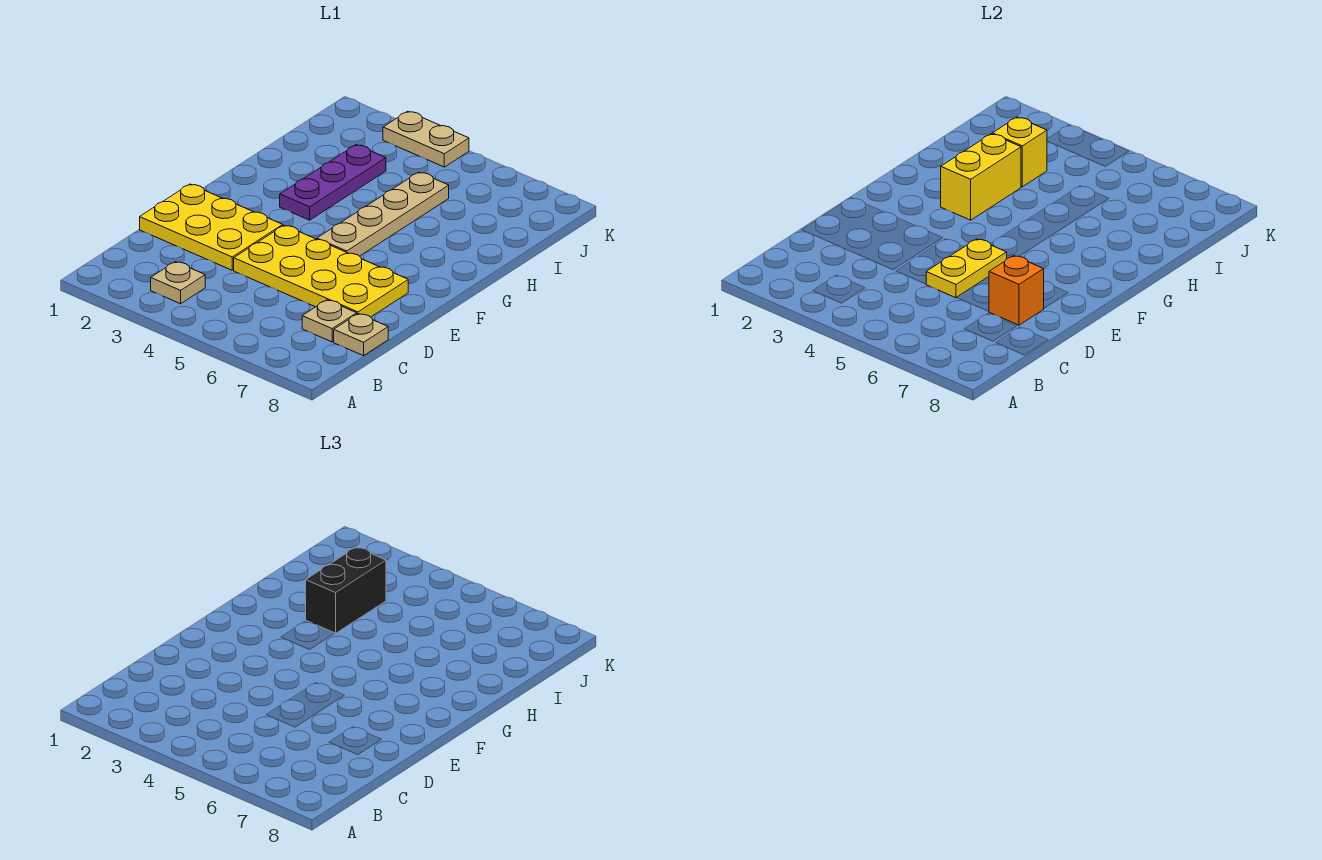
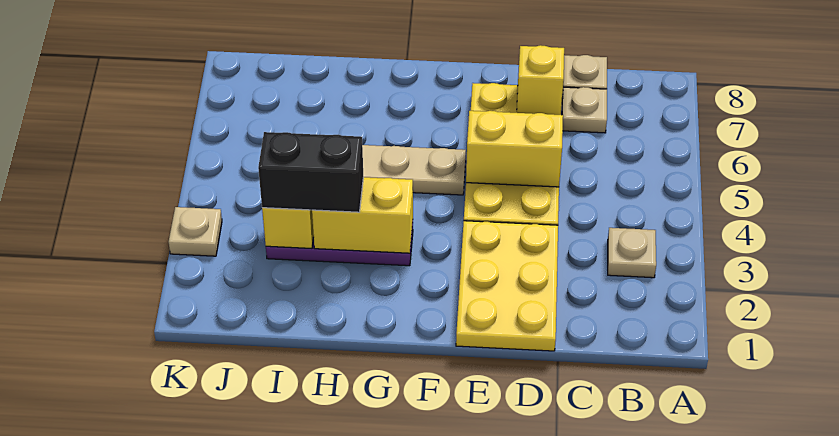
yellow plate D5:E5 level 2 -> yellow brick D5:E5 level 2
orange brick D7 level 2 -> yellow brick D7 level 2
tan plate K3:K4 level 1 -> tan plate K3 level 1

